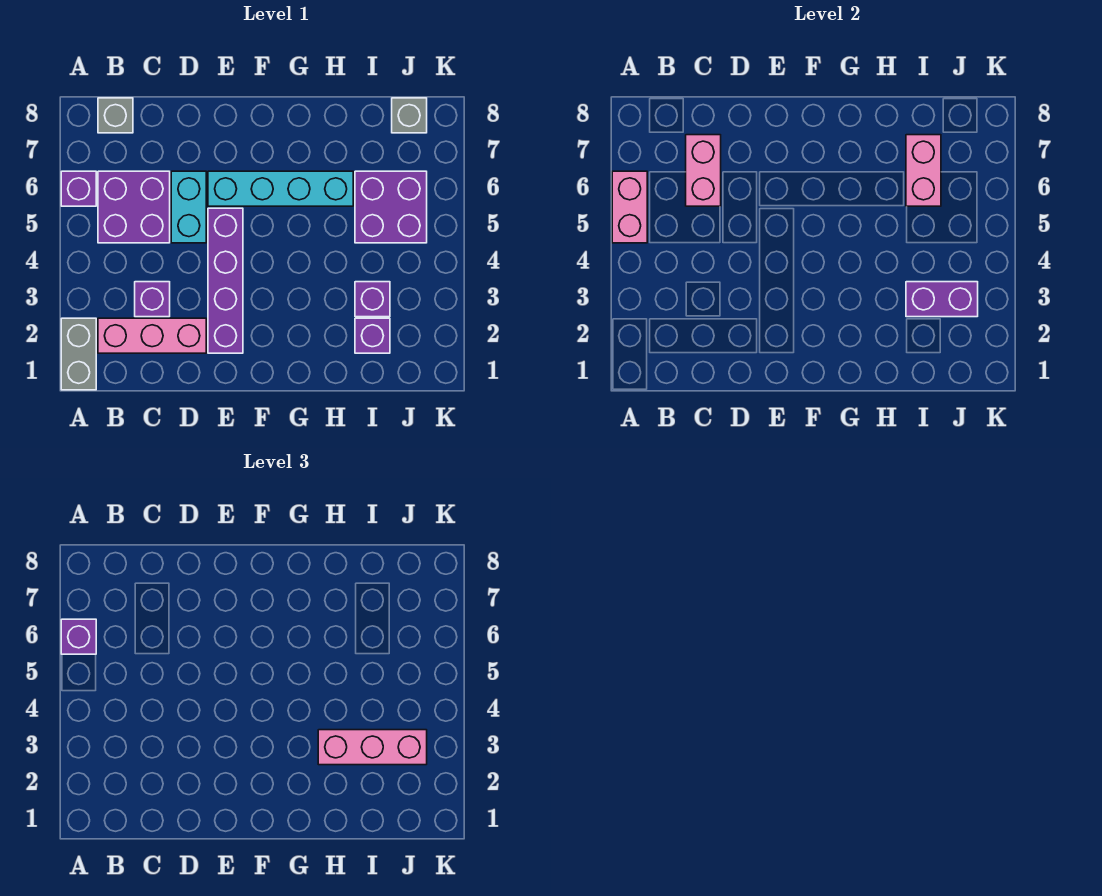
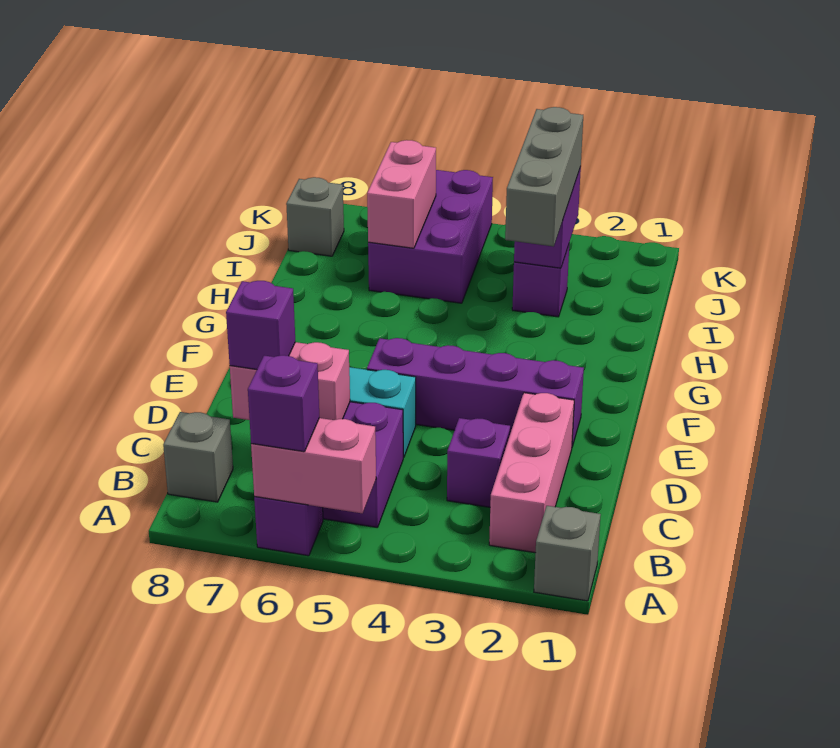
grey brick A1:A2 level 1 -> grey brick A1 level 1
cyan brick E6:H6 level 1 -> none
pink brick H3:J3 level 3 -> grey brick H3:J3 level 3
purple brick I2 level 1 -> purple brick C7 level 3
purple brick I5:J6 level 1 -> purple brick I5:K6 level 1
pink brick I6:I7 level 2 -> pink brick I6:J6 level 2

